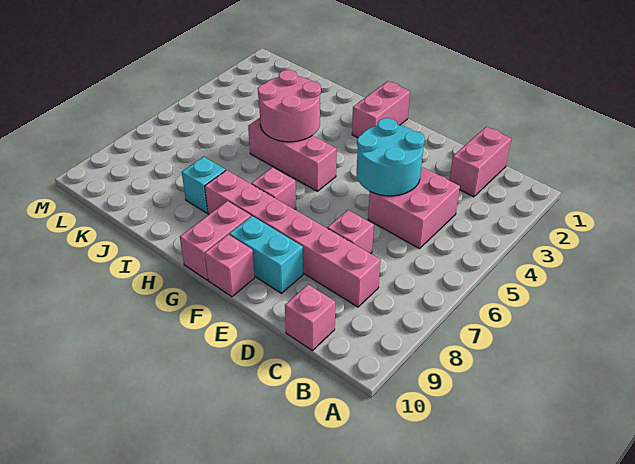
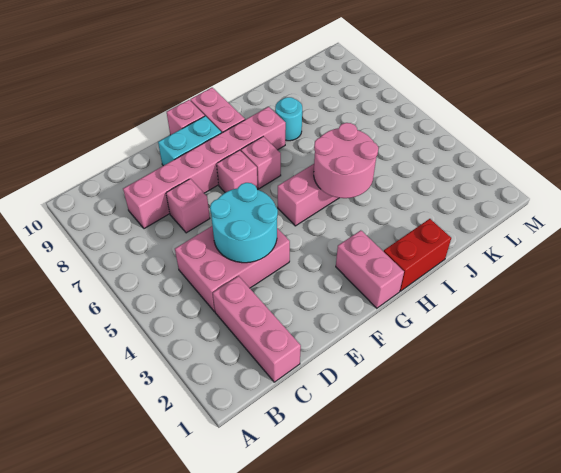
pink brick C1:C2 level 1 -> pink brick C1:C3 level 1
pink brick C4:D5 level 1 -> pink brick C4:E5 level 1
pink brick C10 level 1 -> pink brick F7 level 1
none -> red brick H1:I1 level 1
cyan brick I8 level 1 -> cyan round brick I8 level 1

